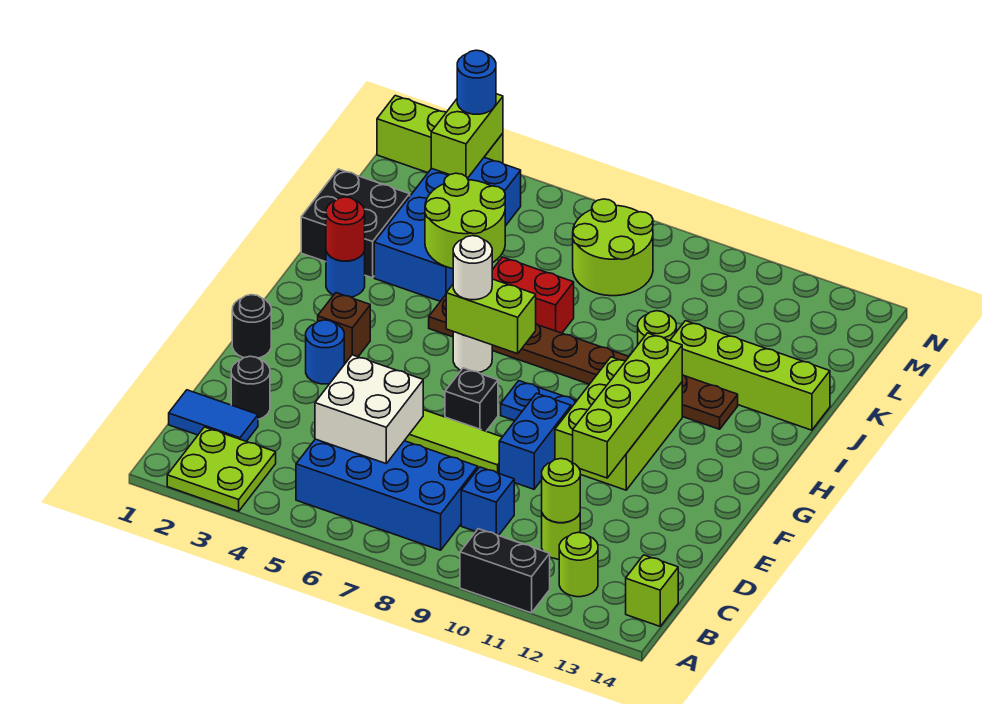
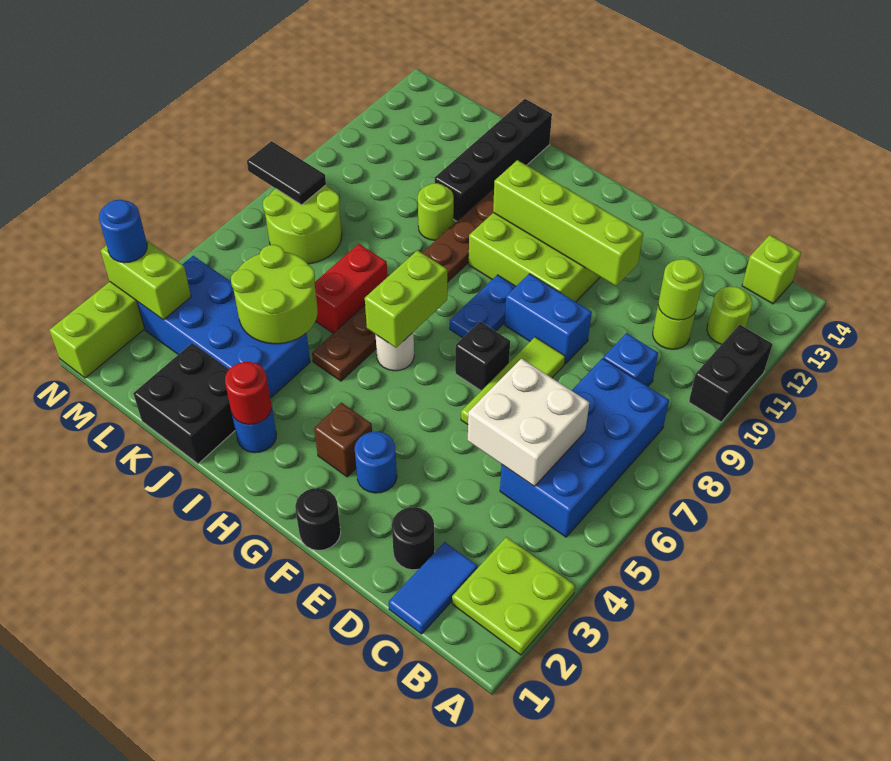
white round brick H6 level 3 -> none
lime brick J11:J14 level 1 -> black brick J11:J14 level 1
none -> black tile M8:N8 level 2

